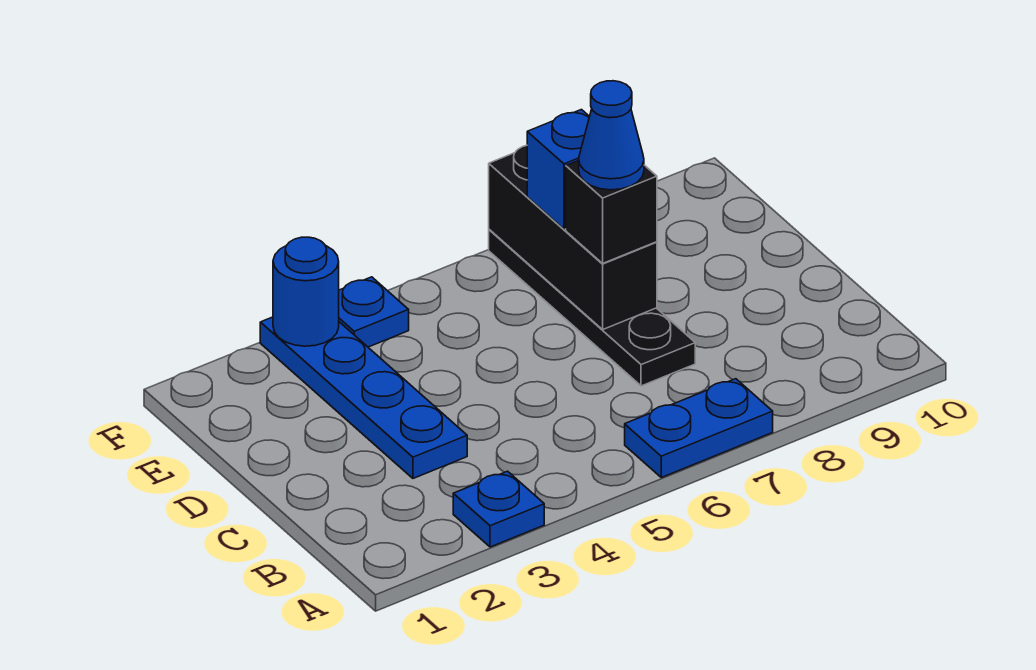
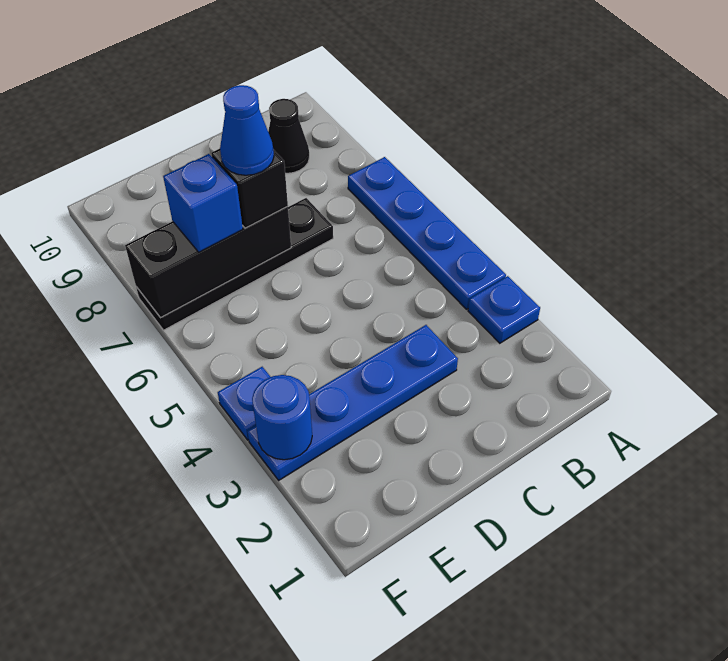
blue plate A6:A7 level 1 -> blue plate A4:A7 level 1
none -> black cone B9 level 1

